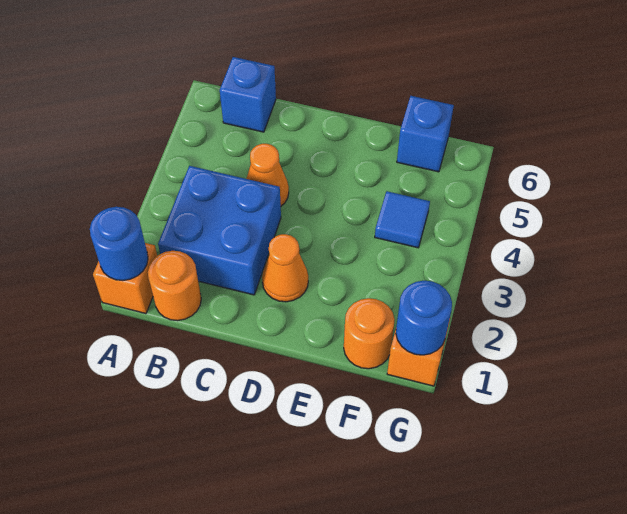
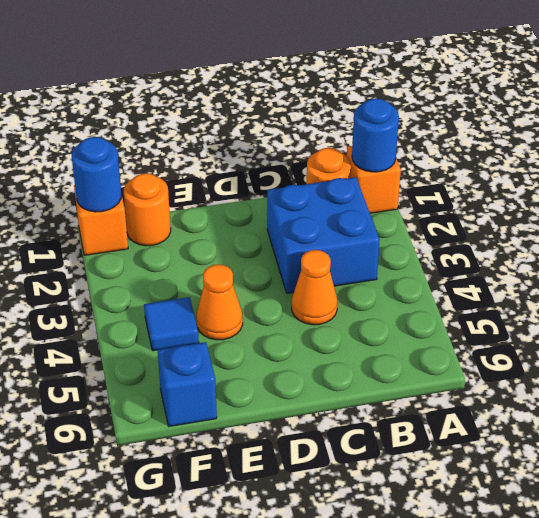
blue brick B6 level 1 -> none
orange cone D2 level 1 -> orange cone E4 level 1

